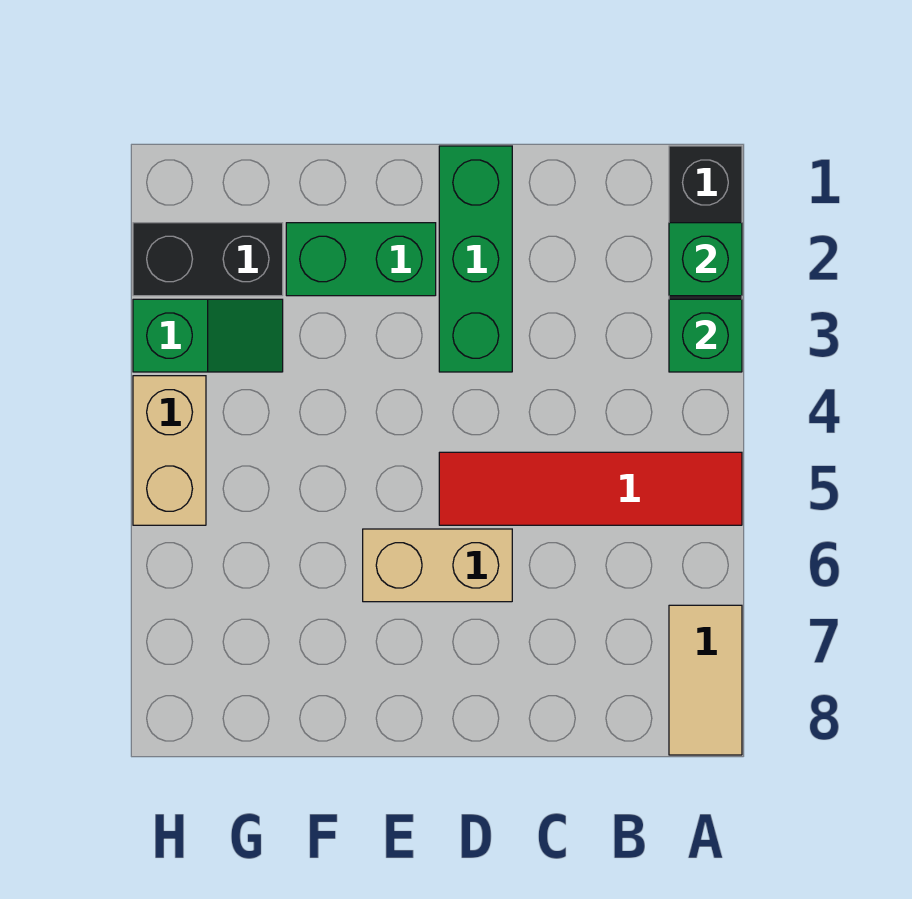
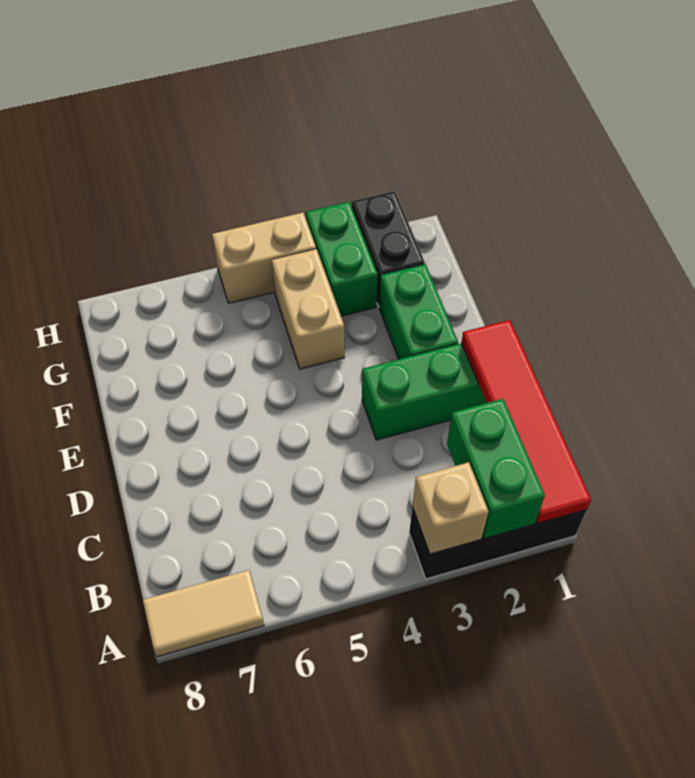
green brick A2 level 2 -> green brick A2:B2 level 2
green brick A3 level 2 -> tan brick A3 level 2
red tile A5:D5 level 1 -> red tile A1:D1 level 2
tan brick D6:E6 level 1 -> tan brick F4:G4 level 1
green slope G3:H3 level 1 top H -> green brick G3:H3 level 1

